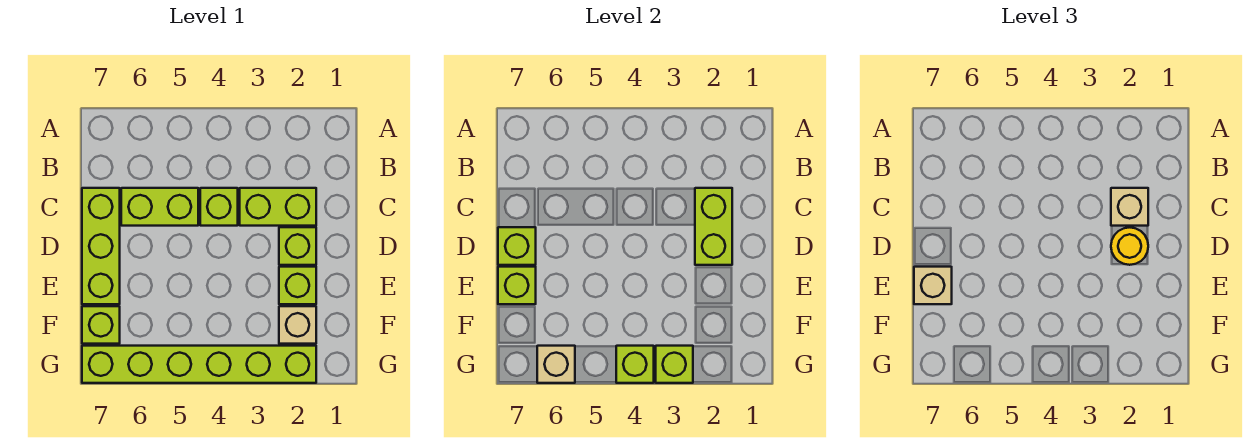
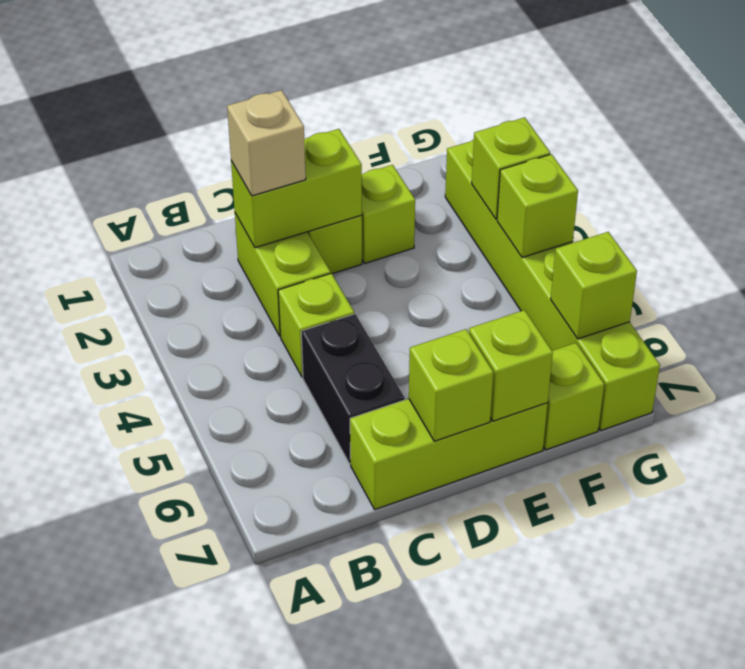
lime brick C5:C6 level 1 -> black brick C5:C6 level 1
yellow round brick D2 level 3 -> none
tan brick E7 level 3 -> none
tan brick F2 level 1 -> none
tan brick G6 level 2 -> lime brick G6 level 2

